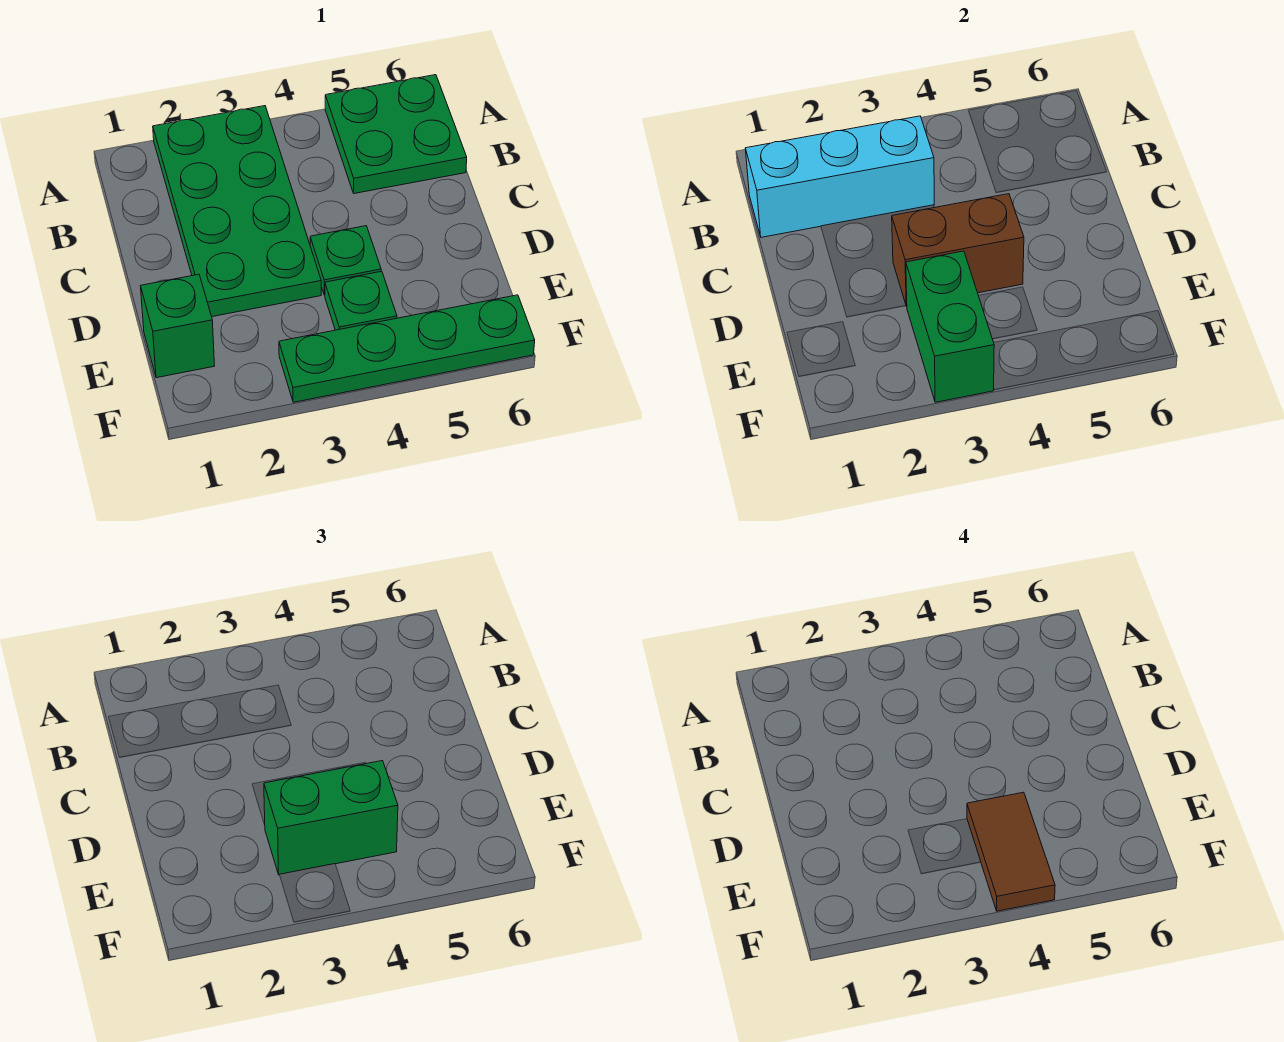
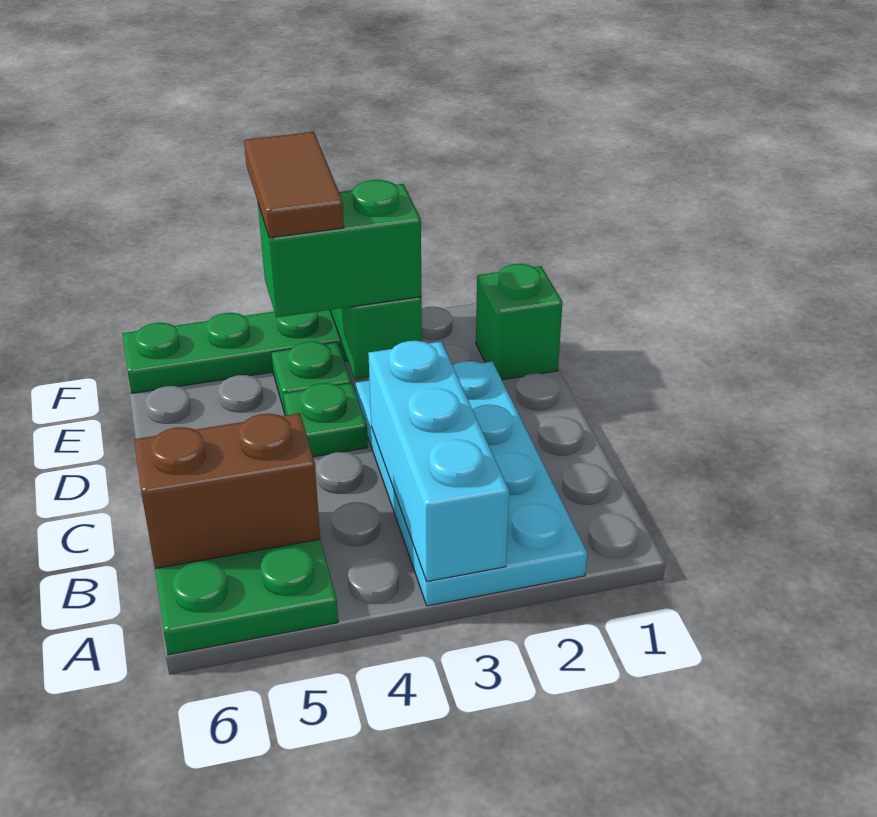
green plate A2:D3 level 1 -> cyan plate A2:D3 level 1
cyan brick B1:B3 level 2 -> cyan brick A3:C3 level 2
brown brick D3:D4 level 2 -> brown brick B5:B6 level 2

